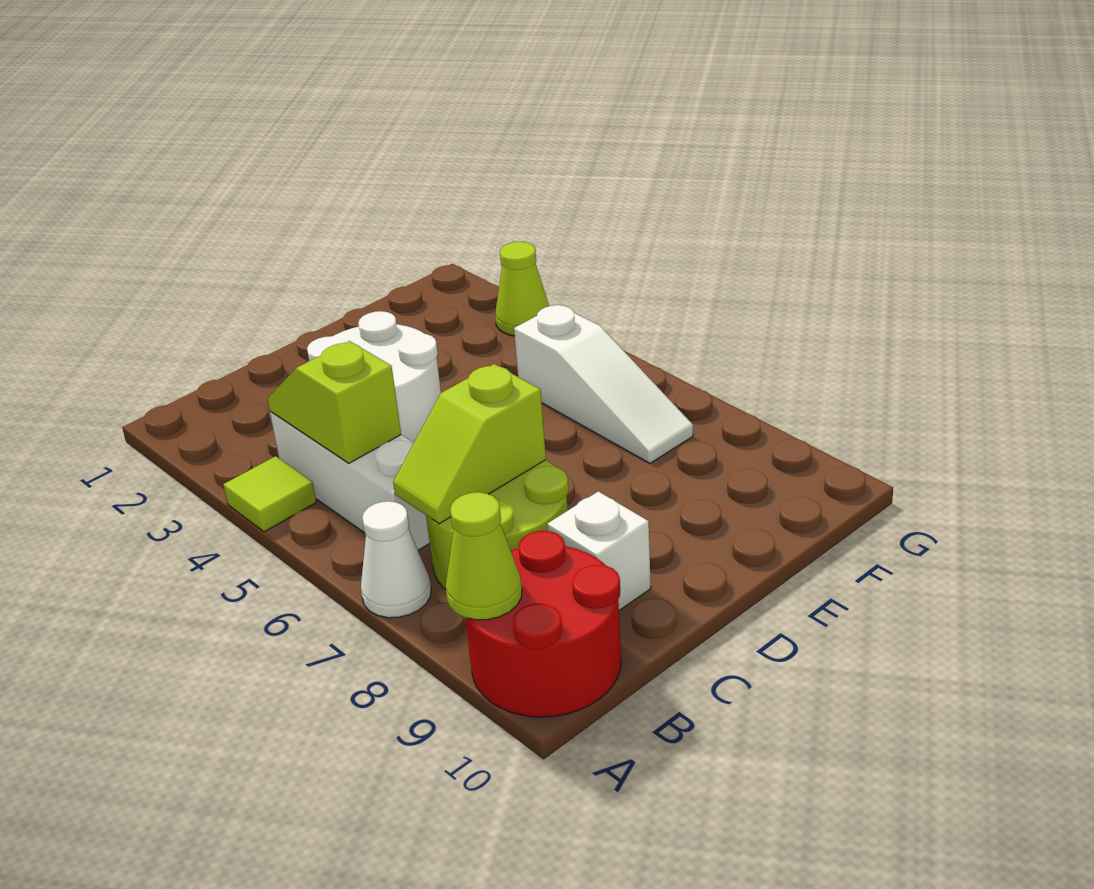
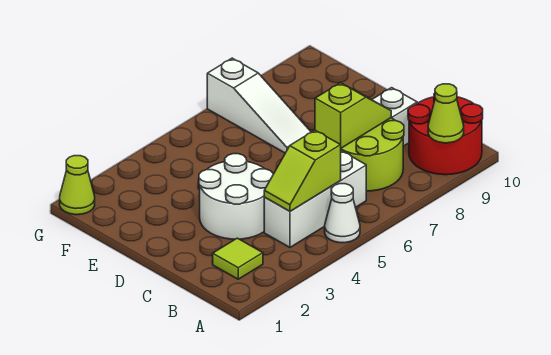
lime tile A4 level 1 -> lime tile B2 level 1
white cone A7 level 1 -> white cone A5 level 1
lime slope B7:C7 level 2 top C -> lime slope C7:C8 level 2 top 7
white slope F5:F7 level 1 top 5 -> white slope E7:G7 level 1 top G
lime cone G3 level 1 -> lime cone G1 level 1

